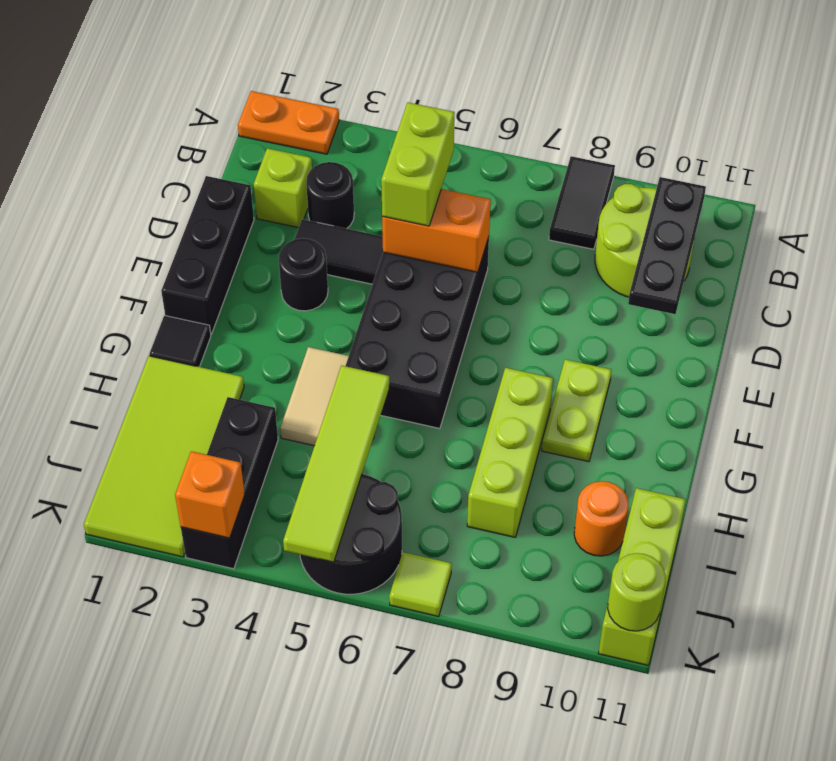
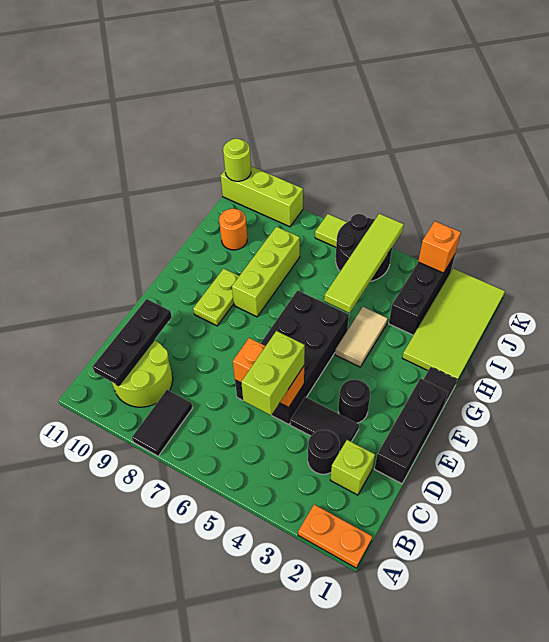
lime brick I11:K11 level 1 -> lime brick K9:K11 level 1

